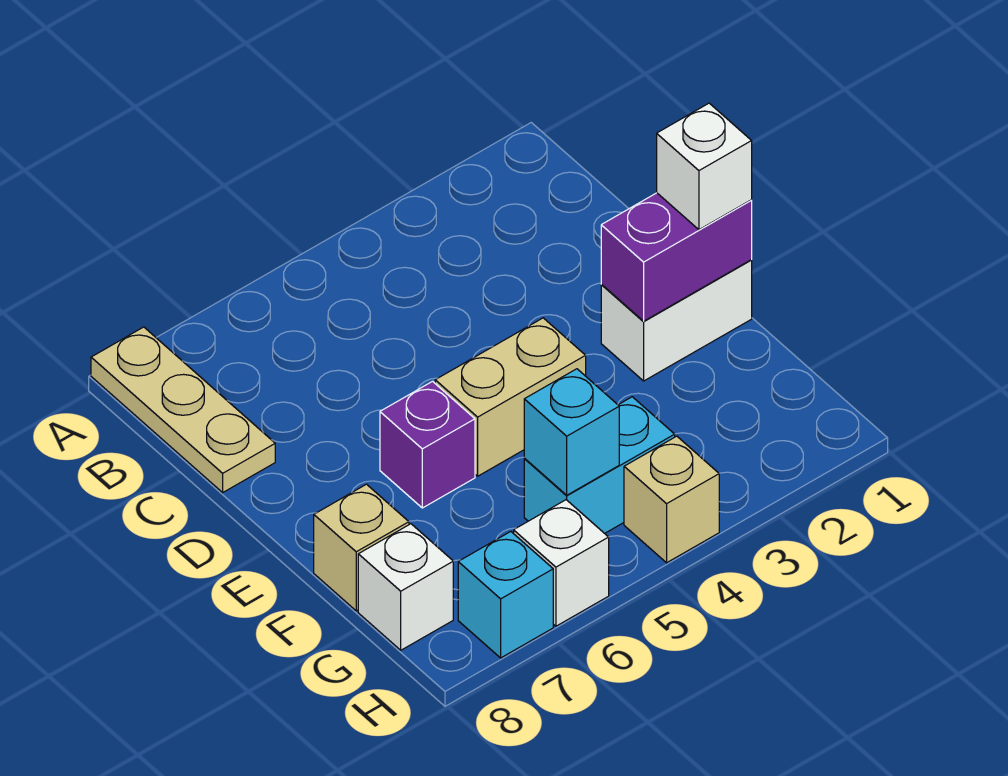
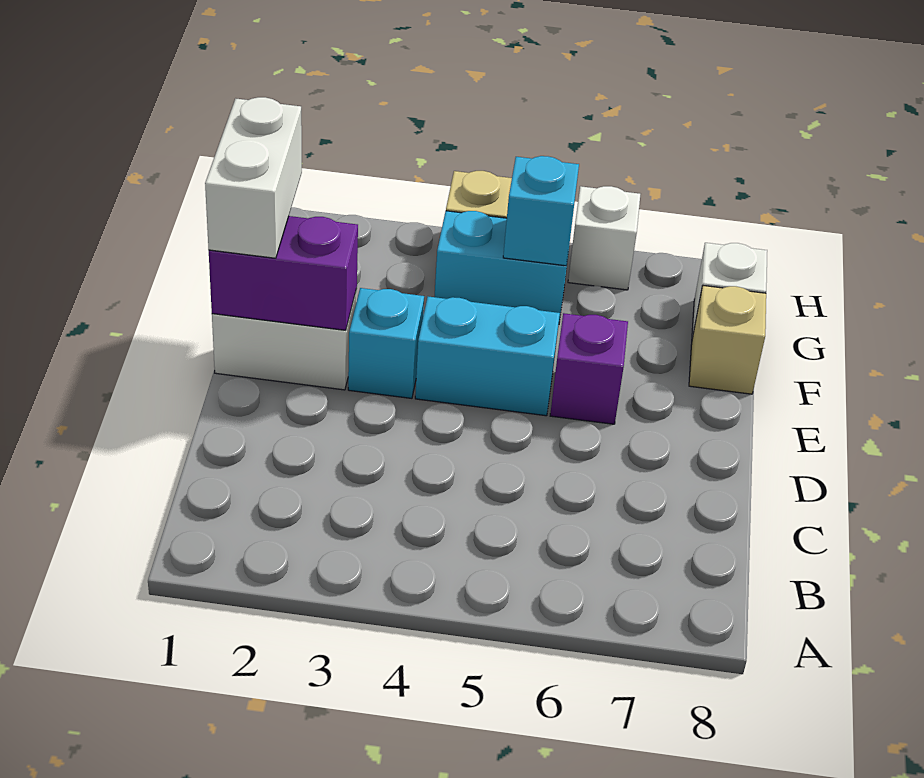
tan plate A8:C8 level 1 -> none
white brick E1 level 3 -> white brick E1:F1 level 3
tan brick E4:E5 level 1 -> cyan brick E4:E5 level 1
cyan brick H7 level 1 -> cyan brick E3 level 1

